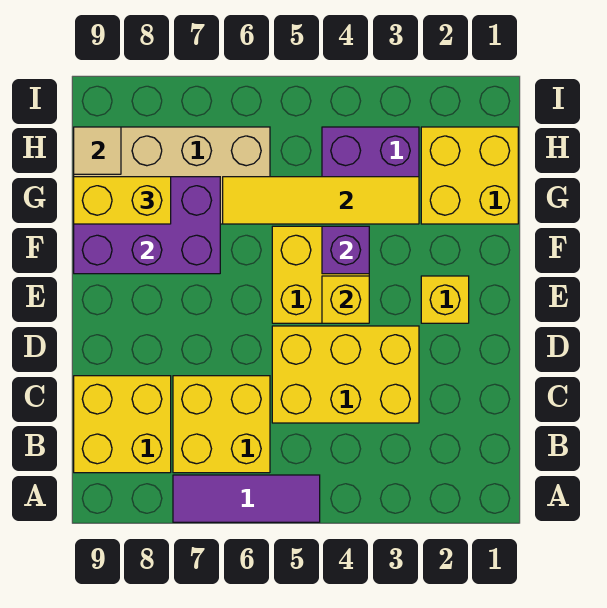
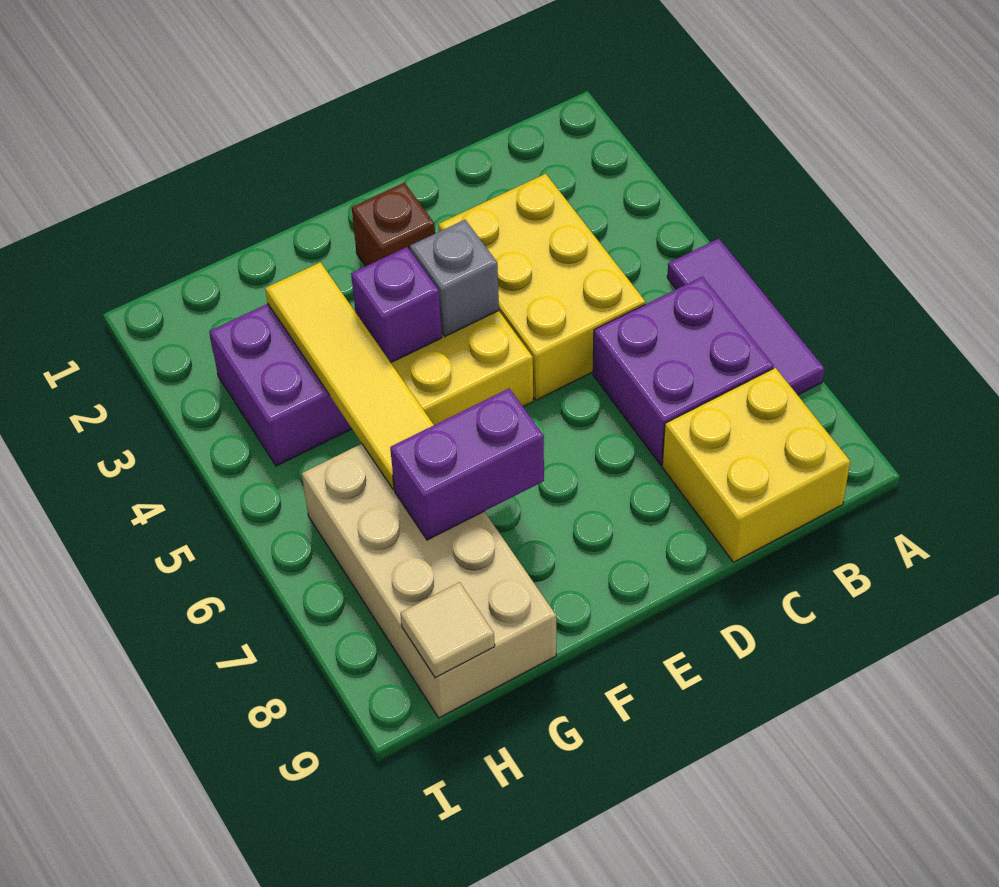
yellow brick B6:C7 level 1 -> purple brick B6:C7 level 1
yellow brick E2 level 1 -> brown brick E2 level 1
yellow brick E4 level 2 -> grey brick E4 level 2
purple brick F7:G9 level 2 -> purple brick F7:G7 level 2
yellow brick G1:H2 level 1 -> none
yellow brick G8:G9 level 3 -> none

